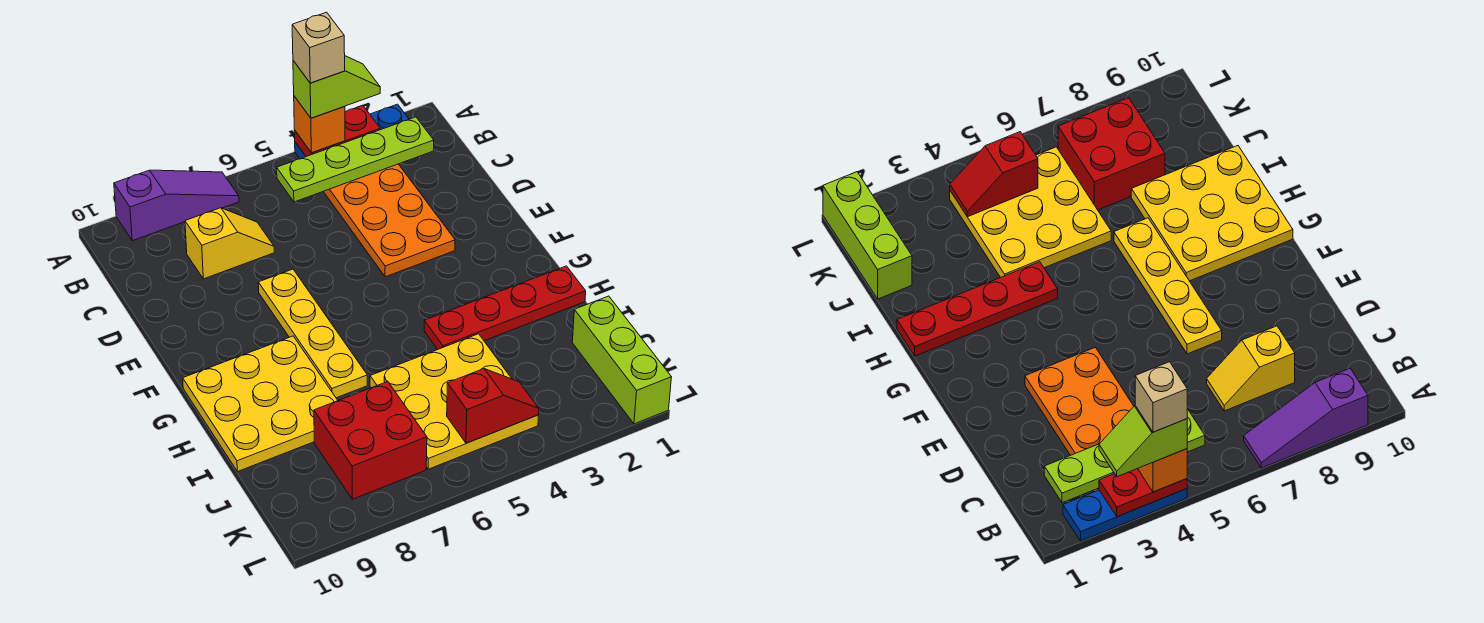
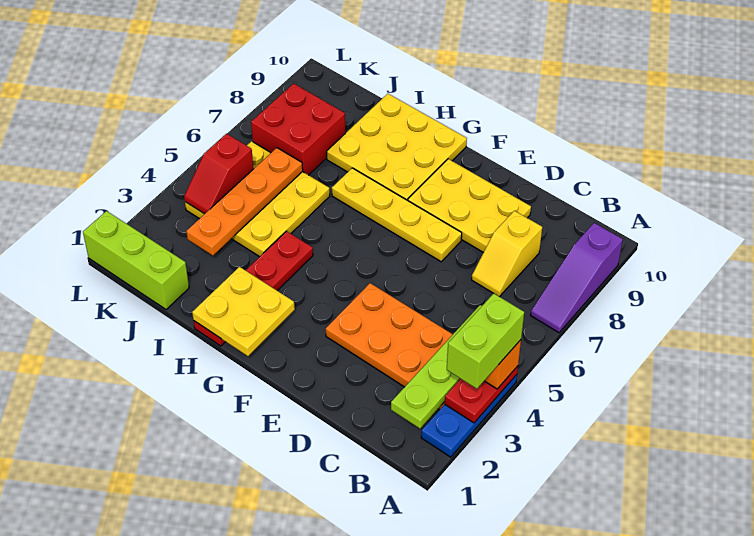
lime slope A3:A4 level 4 top 4 -> lime brick A3:A4 level 4
tan brick A4 level 5 -> none
none -> yellow plate D8:F9 level 1
none -> yellow plate G1:H2 level 2
none -> orange plate J3:J6 level 2

